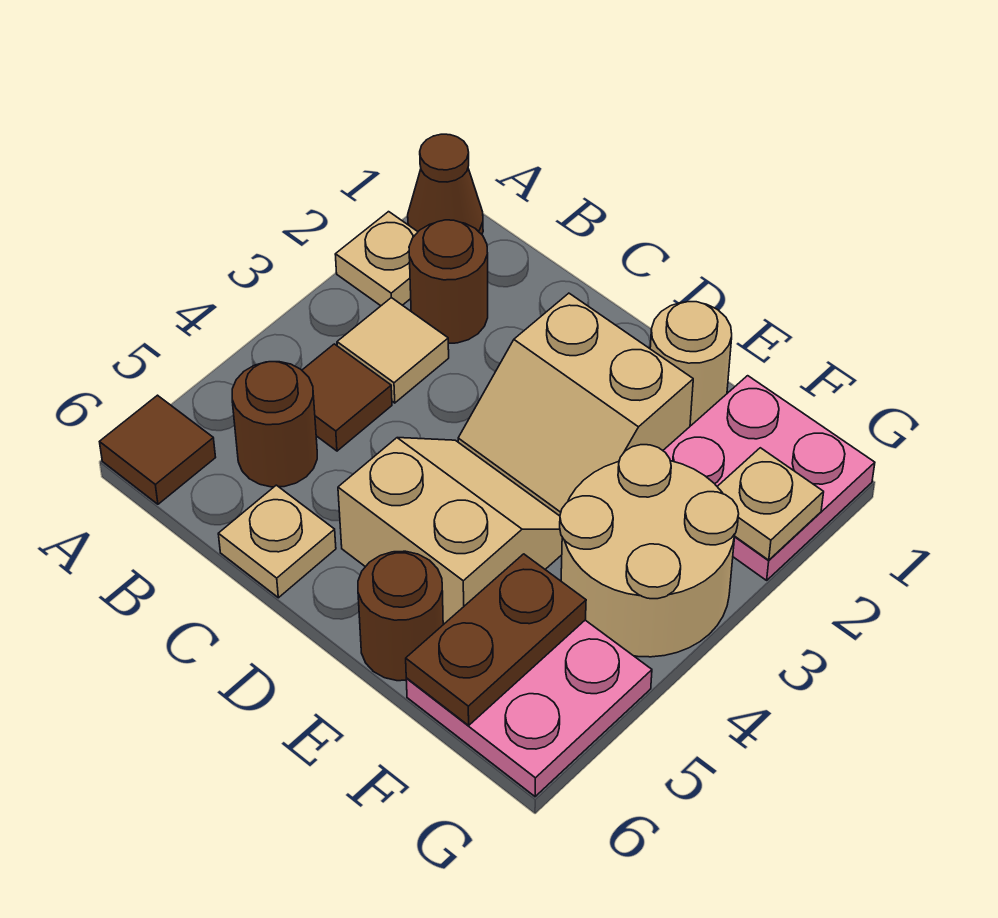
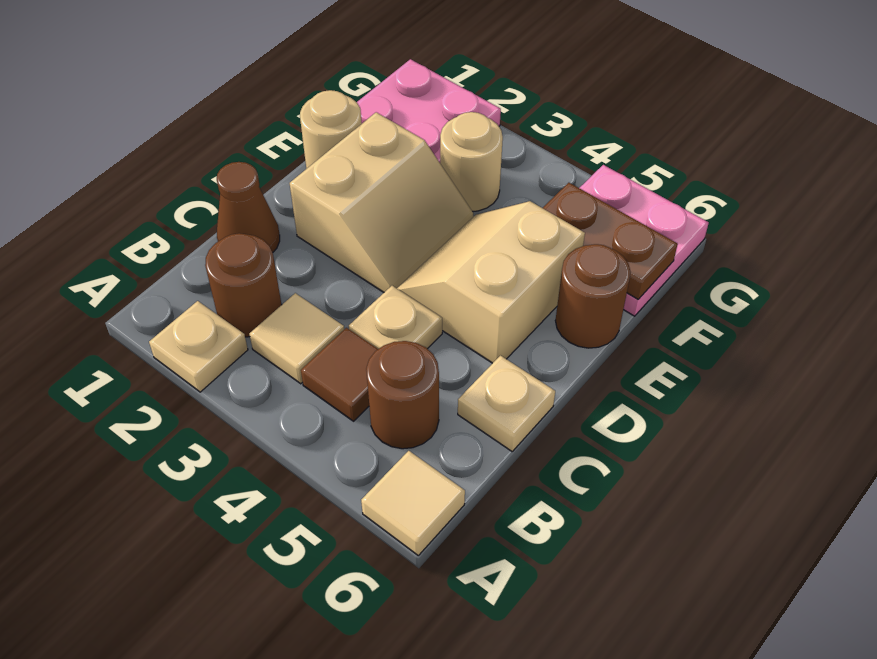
brown cone A1 level 1 -> brown cone C1 level 1
brown tile A6 level 1 -> tan tile A6 level 1
tan round brick F3:G4 level 1 -> tan round brick F3 level 1
tan plate G2 level 2 -> tan plate C4 level 1

